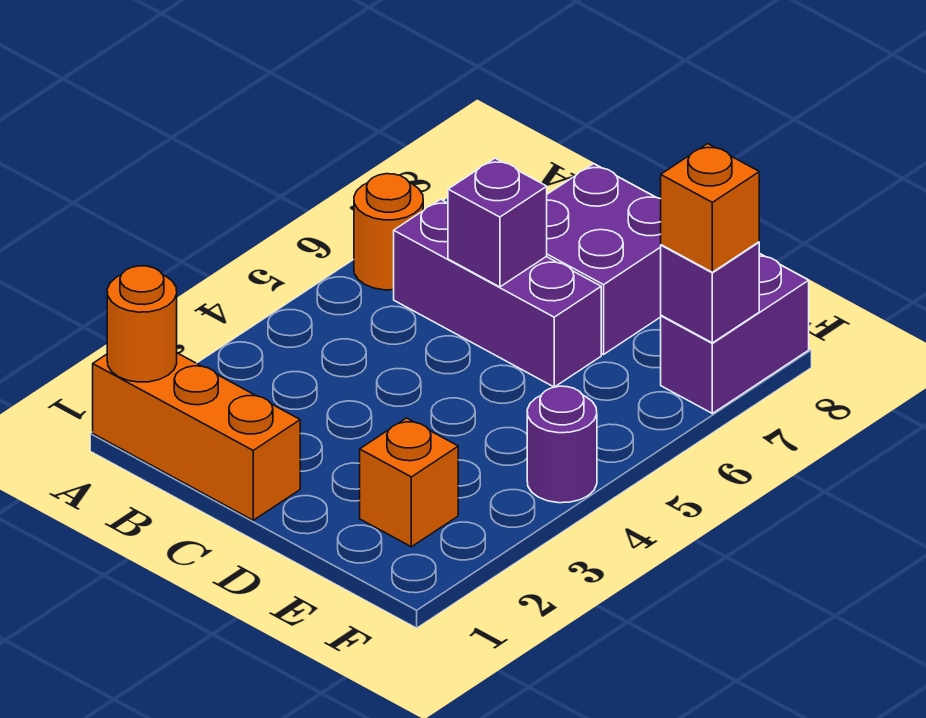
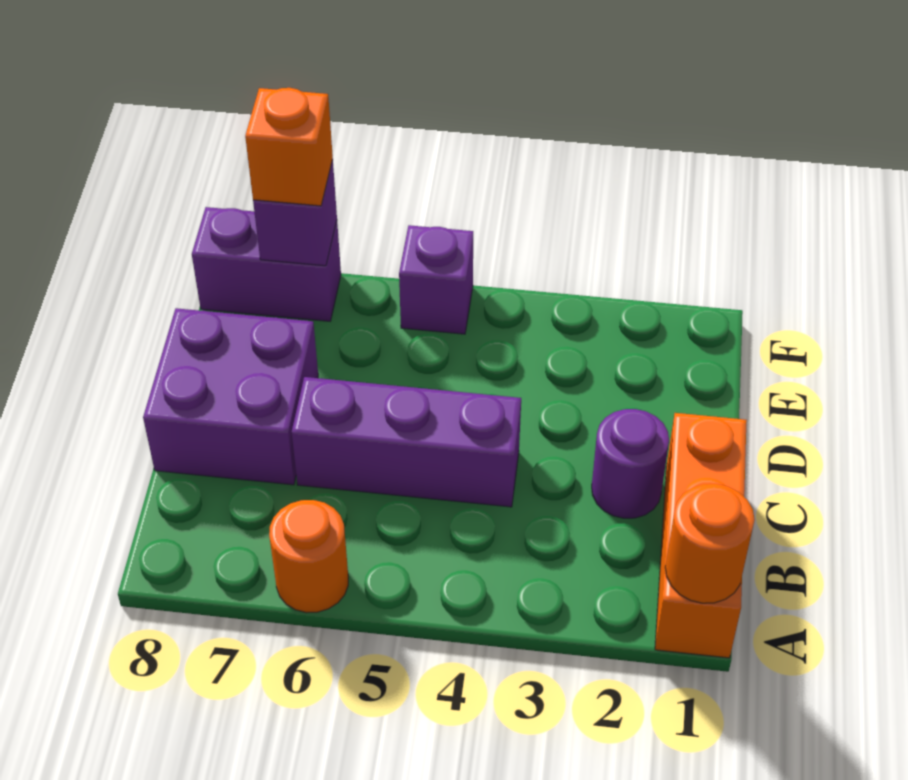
purple brick B6:D6 level 1 -> purple brick C4:C6 level 1
purple brick C6 level 2 -> purple brick F5 level 1
orange brick E2 level 1 -> none
purple round brick F4 level 1 -> purple round brick C2 level 1

